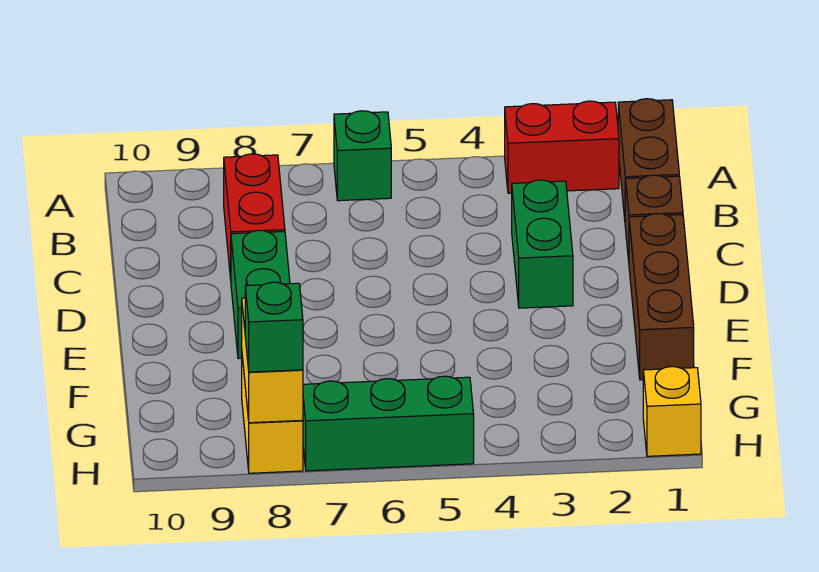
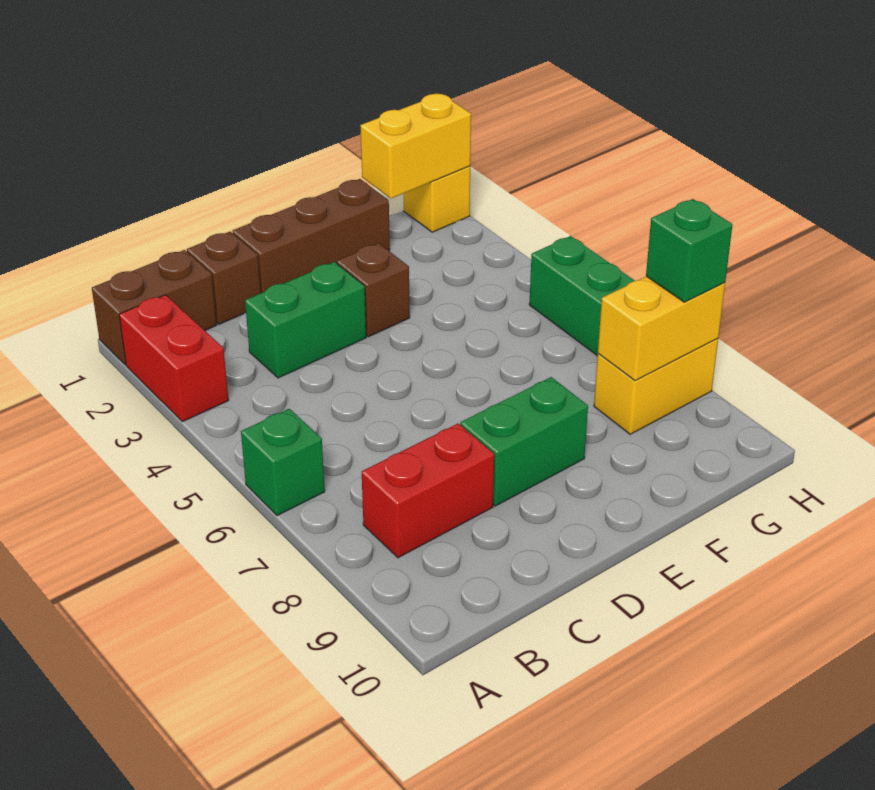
none -> brown brick E3 level 1
none -> yellow brick G1:H1 level 2

